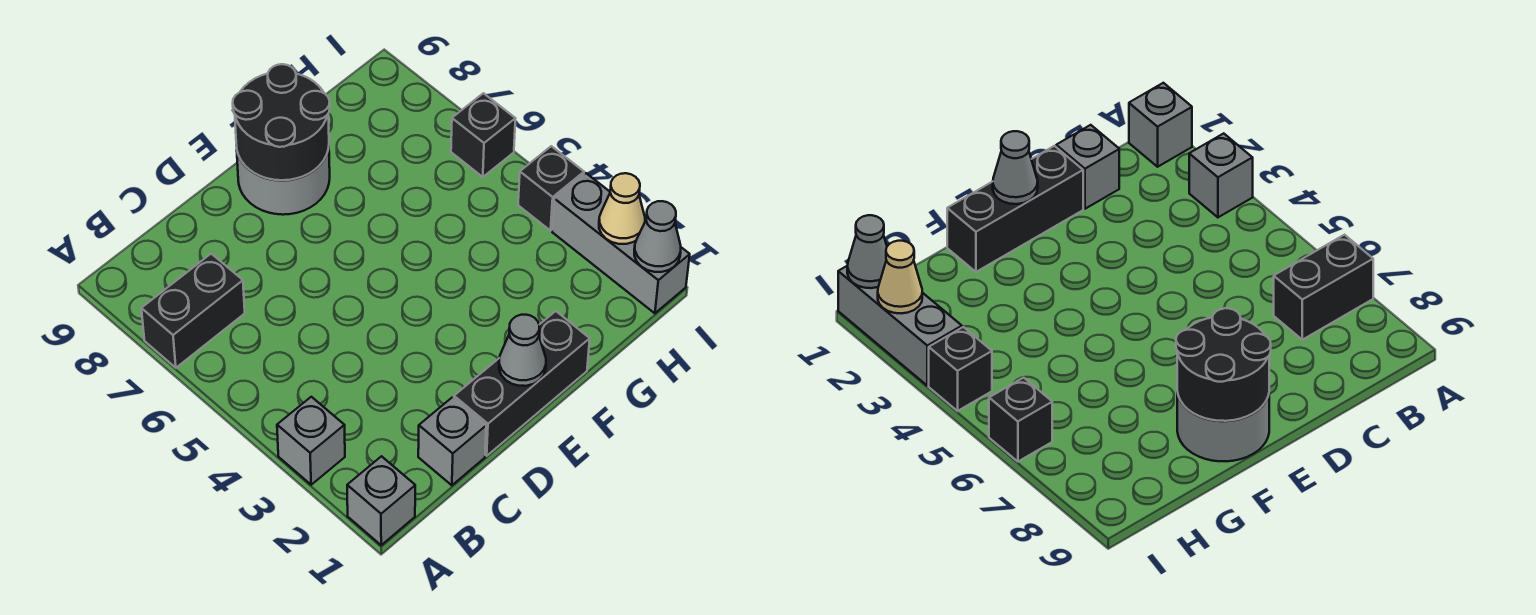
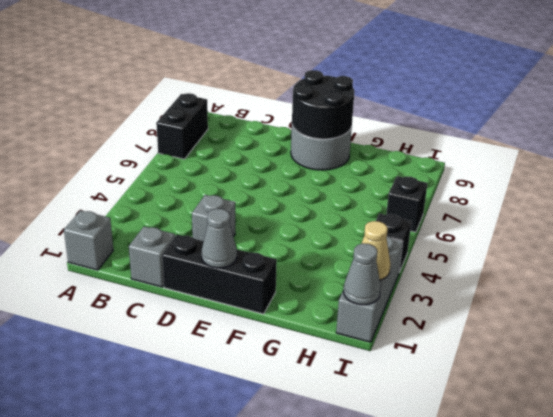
grey brick A3 level 1 -> grey brick D3 level 1
black brick A7:B7 level 1 -> black brick A7:A8 level 1

